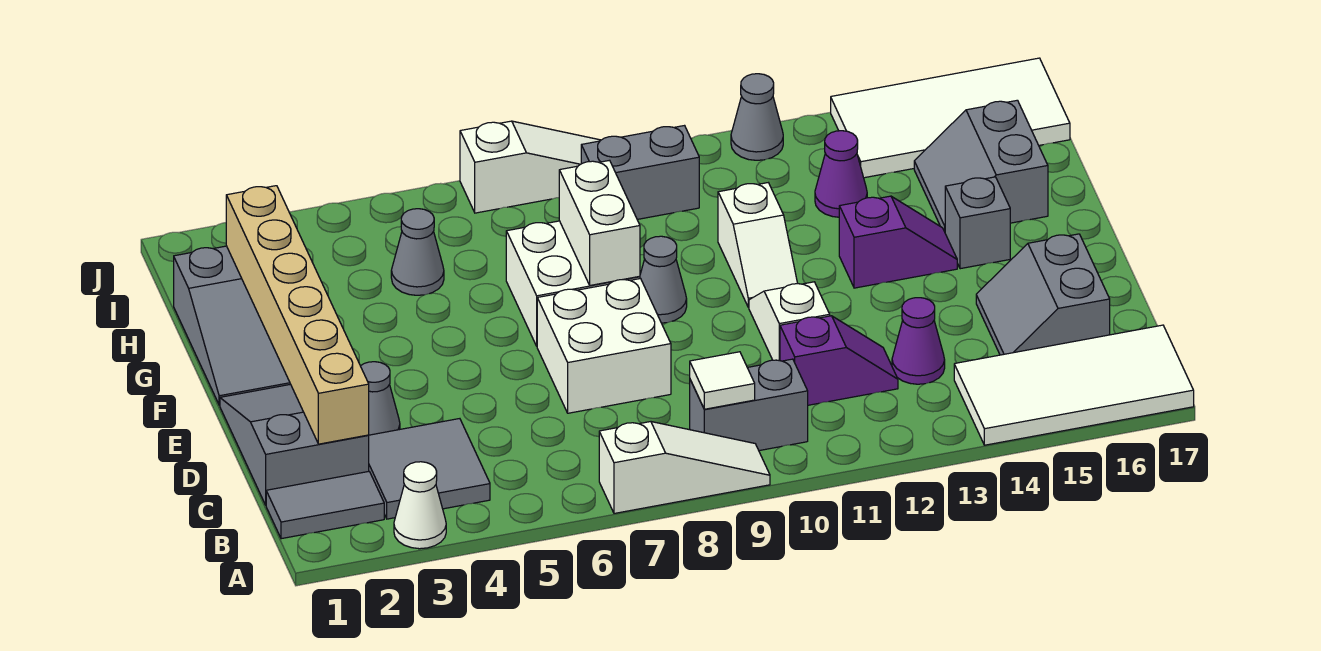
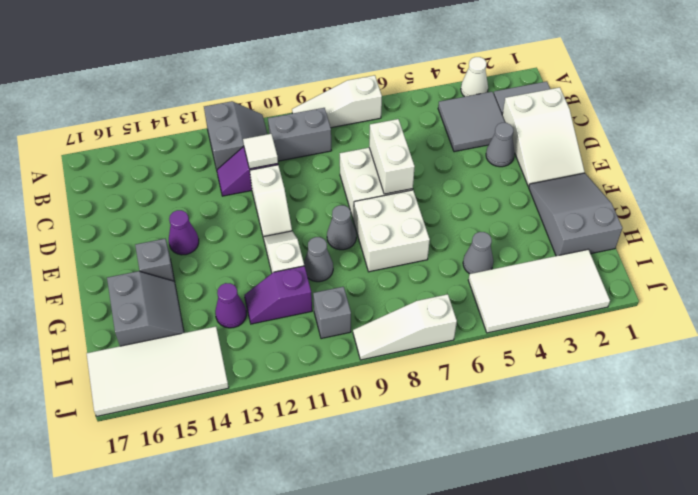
white tile A14:B17 level 1 -> white tile I2:J5 level 1
white tile B9 level 2 -> white tile C11 level 2
grey slope C1:E2 level 1 top C -> white slope C1:E2 level 1 top C
tan brick C2:H2 level 2 -> none
purple cone C13 level 1 -> purple cone E14 level 1
grey slope C15:D16 level 1 top 16 -> grey slope A11:B12 level 1 top 12
white brick F8:G8 level 2 -> white brick D7:E7 level 2
purple slope F13:F14 level 1 top 13 -> purple slope H11:H12 level 1 top 11
grey brick I9:I10 level 1 -> grey brick I10 level 1
grey cone J12 level 1 -> grey cone G10 level 1

